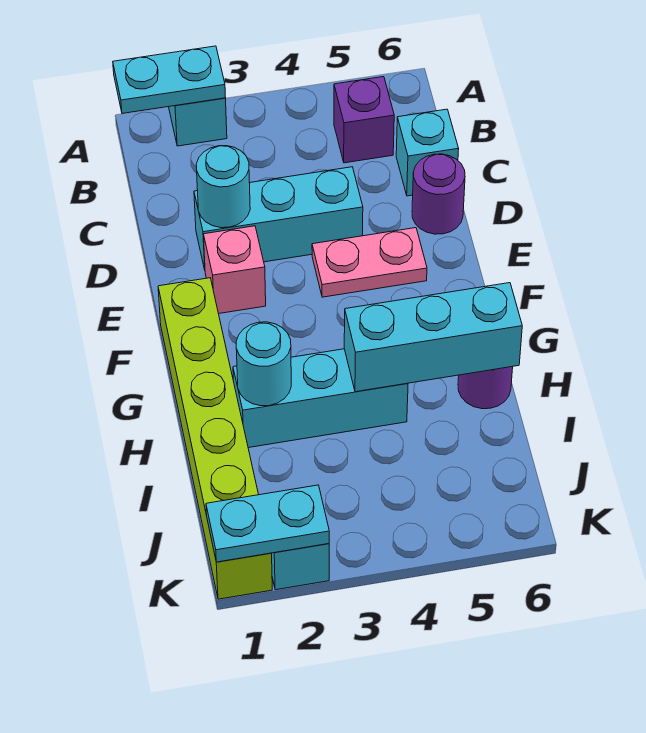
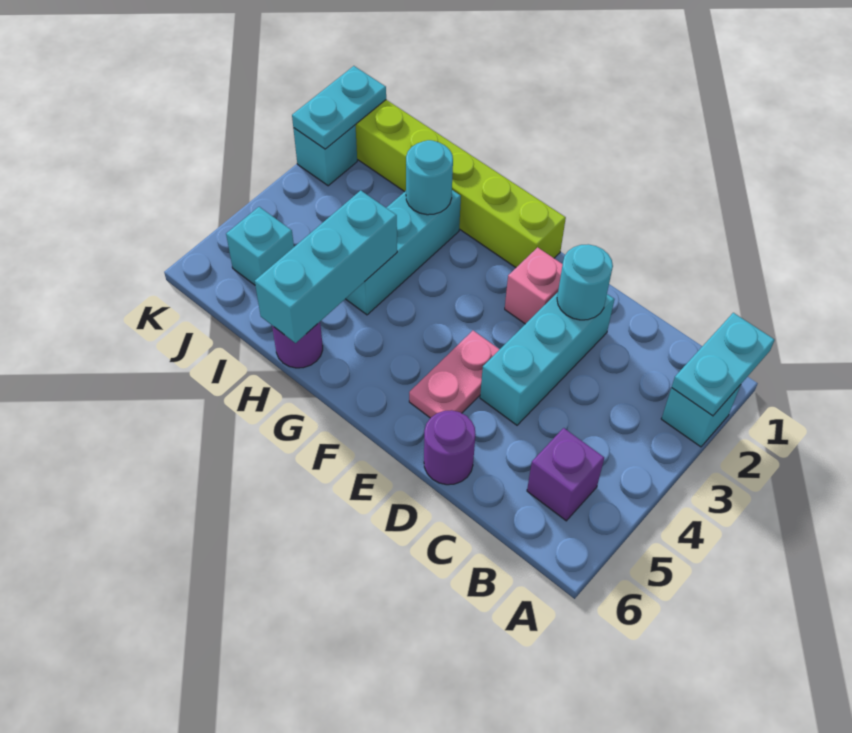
cyan brick C6 level 1 -> cyan brick J5 level 1

